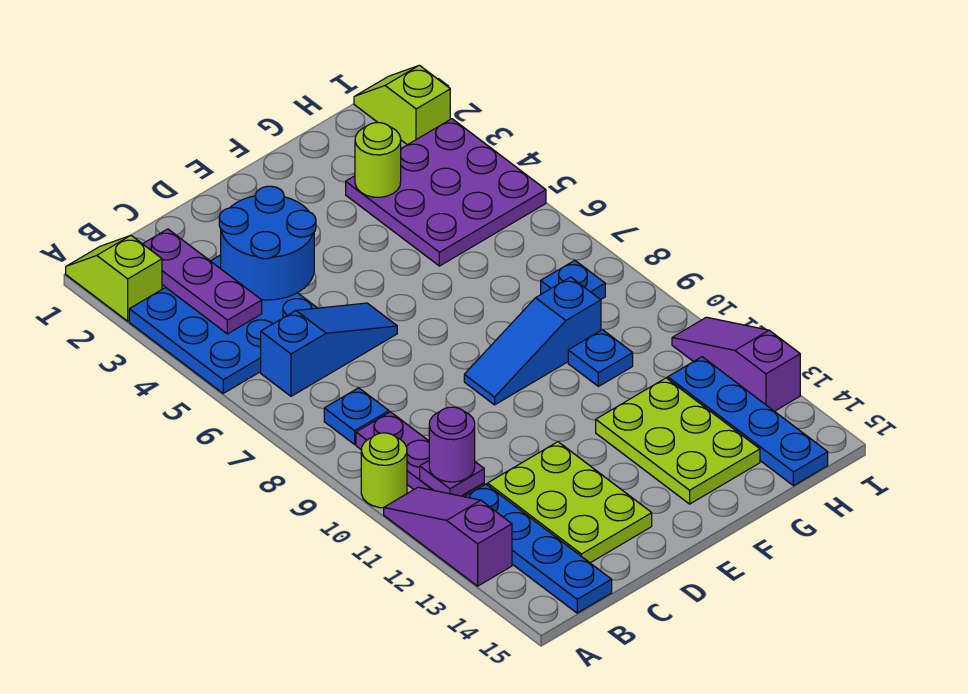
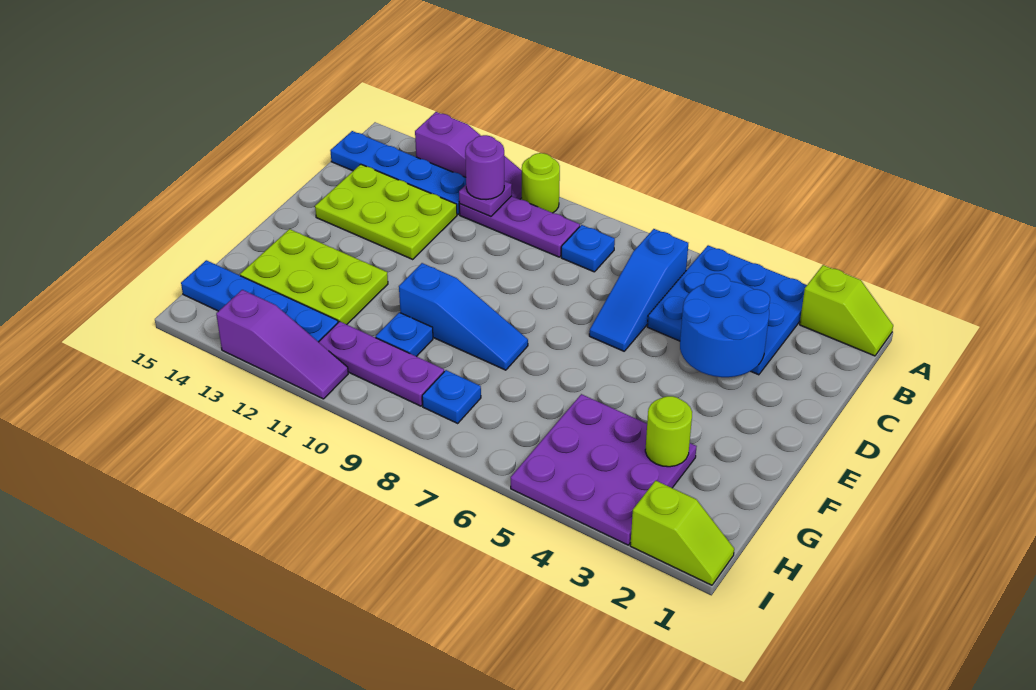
purple plate B2:B4 level 2 -> purple plate H9:H11 level 1
blue slope E9:G9 level 1 top G -> blue slope F8:F10 level 1 top 10

